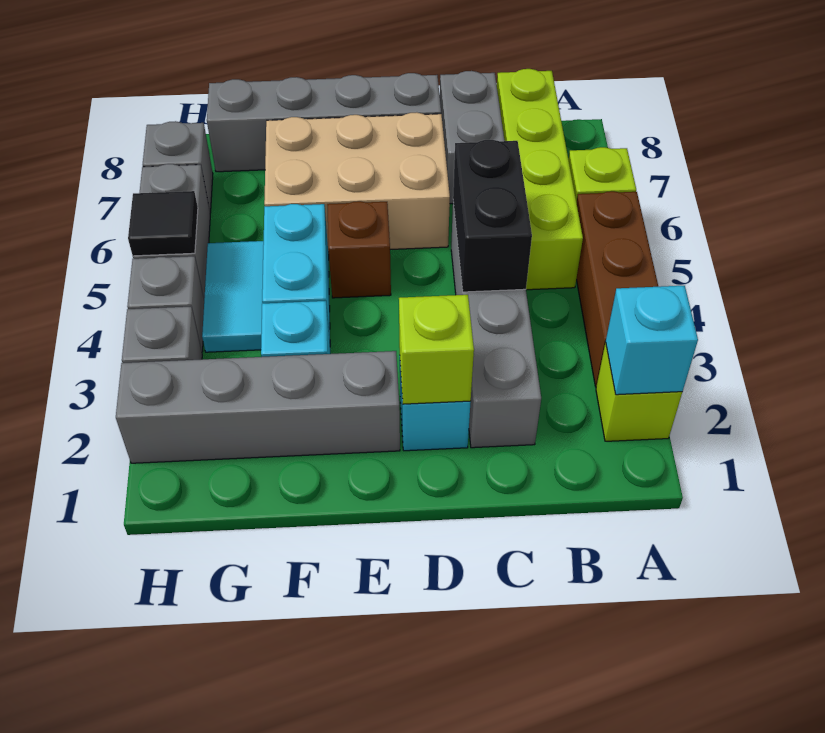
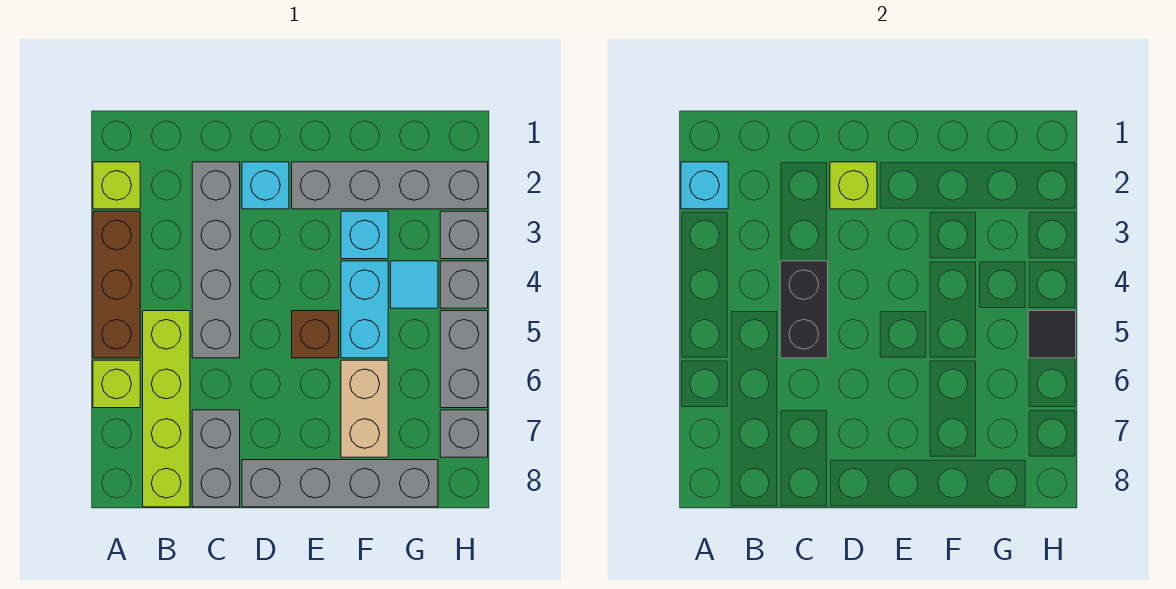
tan brick D6:F7 level 1 -> tan brick F6:F7 level 1
cyan tile G4:G5 level 1 -> cyan tile G4 level 1

